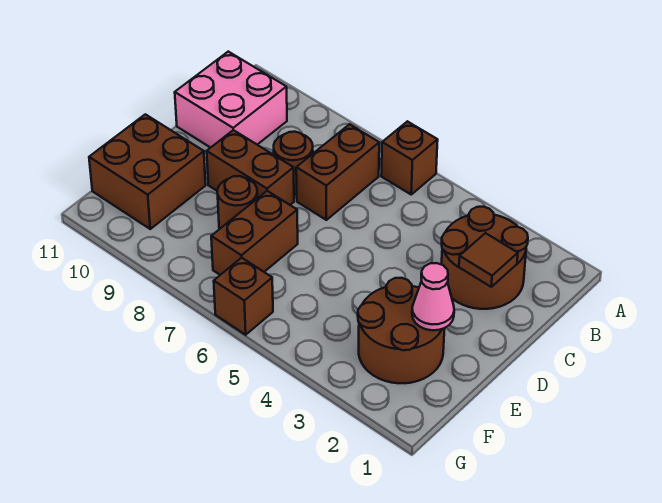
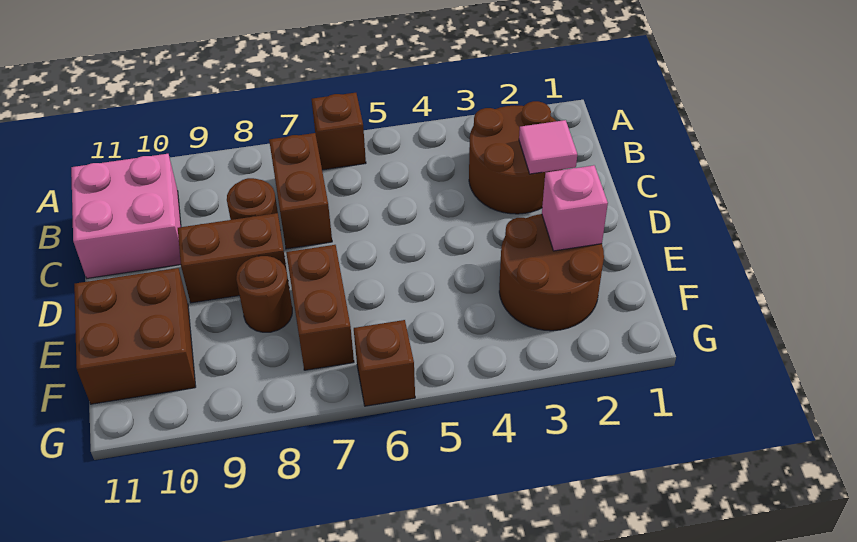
brown tile C2 level 2 -> pink tile C2 level 2
pink cone E2 level 2 -> pink brick E2 level 2

